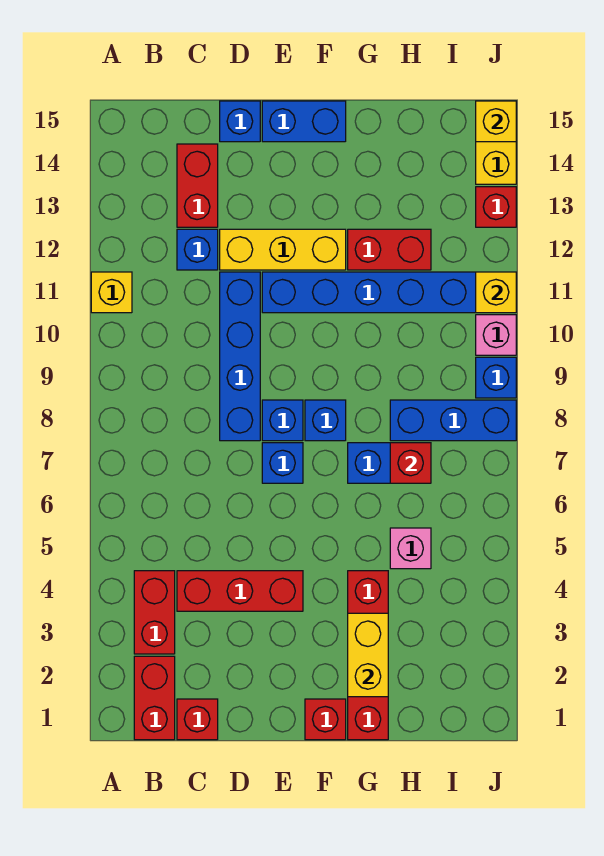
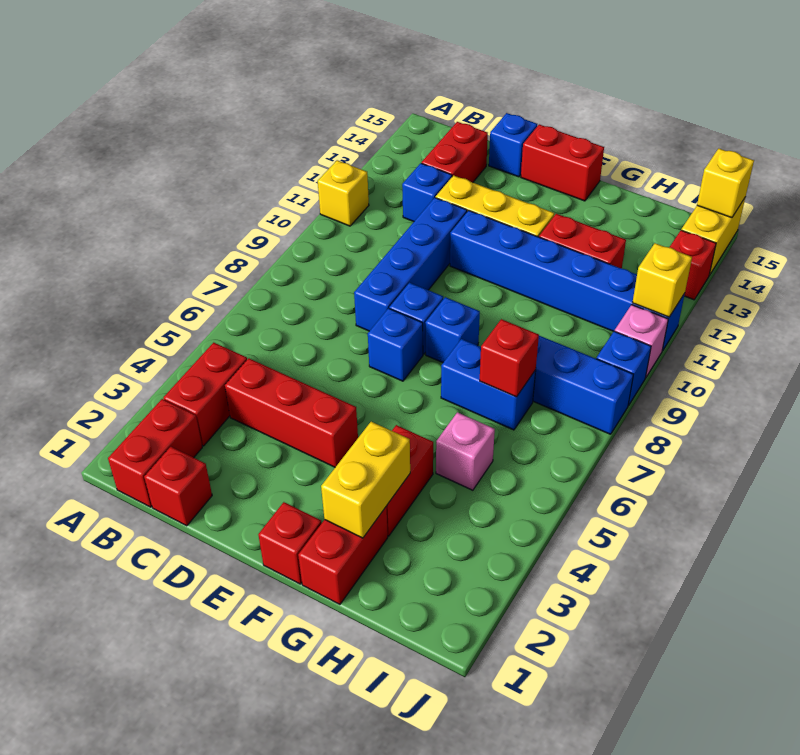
blue brick E15:F15 level 1 -> red brick E15:F15 level 1

